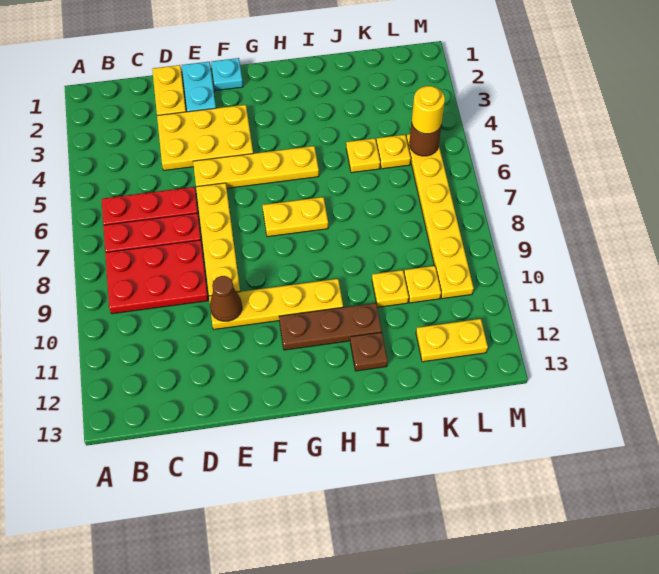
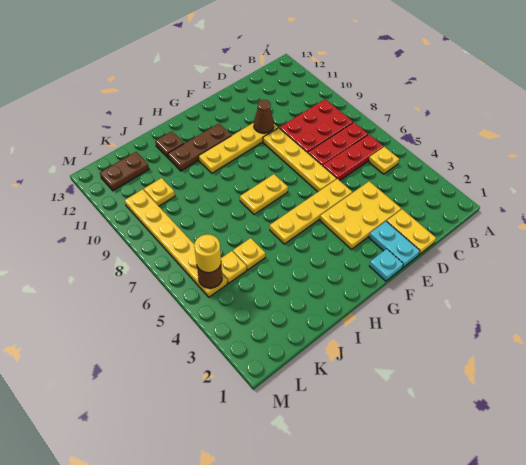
yellow plate J10 level 1 -> yellow plate B5 level 1
yellow plate K12:L12 level 1 -> brown plate K12:L12 level 1

